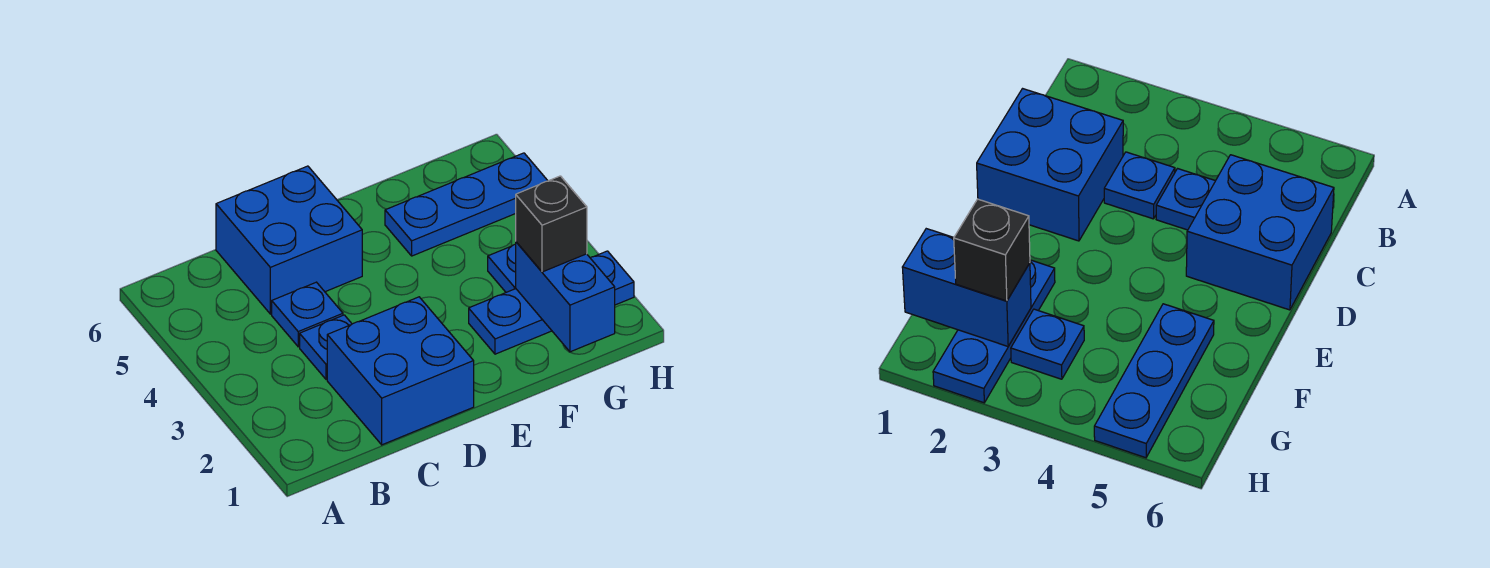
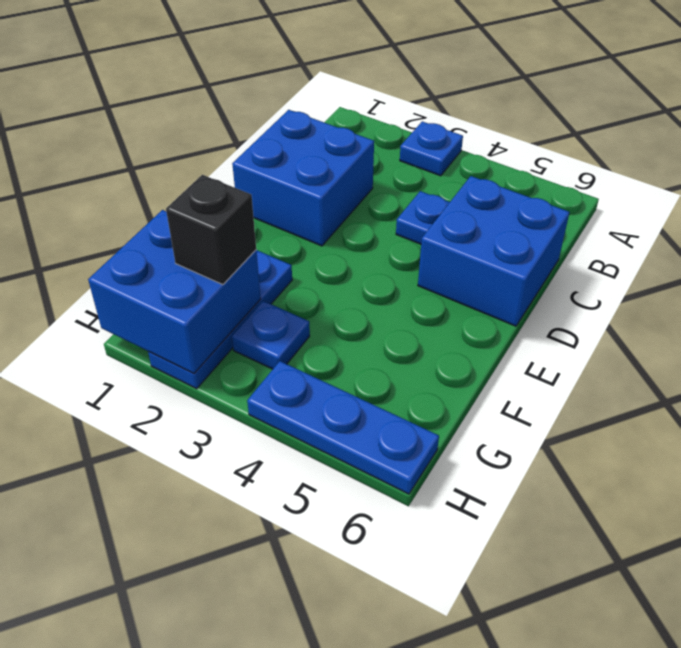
blue plate C3 level 1 -> blue plate A3 level 1
blue plate F5:H5 level 1 -> blue plate H4:H6 level 1
blue brick G1:G2 level 2 -> blue brick G1:H2 level 2

